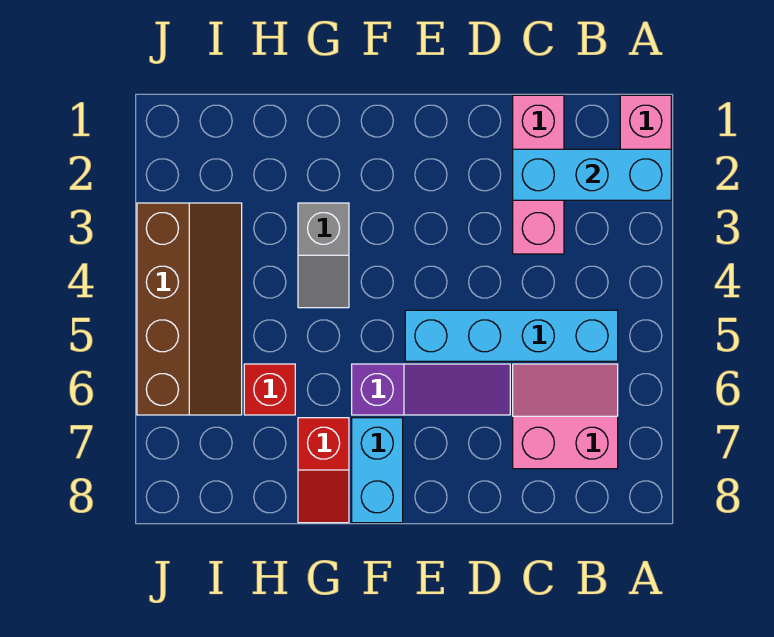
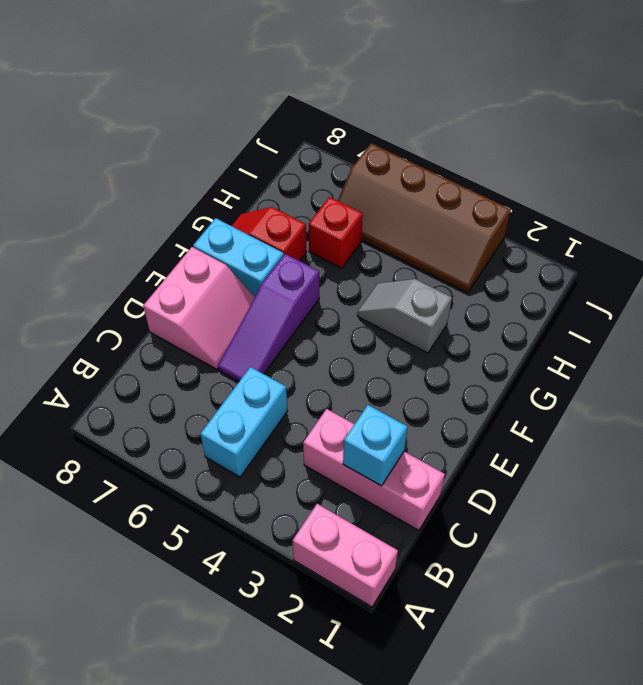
cyan brick A2:C2 level 2 -> cyan brick C2 level 2
cyan brick B5:E5 level 1 -> cyan brick B5:C5 level 1
pink slope B6:C7 level 1 top 7 -> pink slope D7:E8 level 1 top 8

